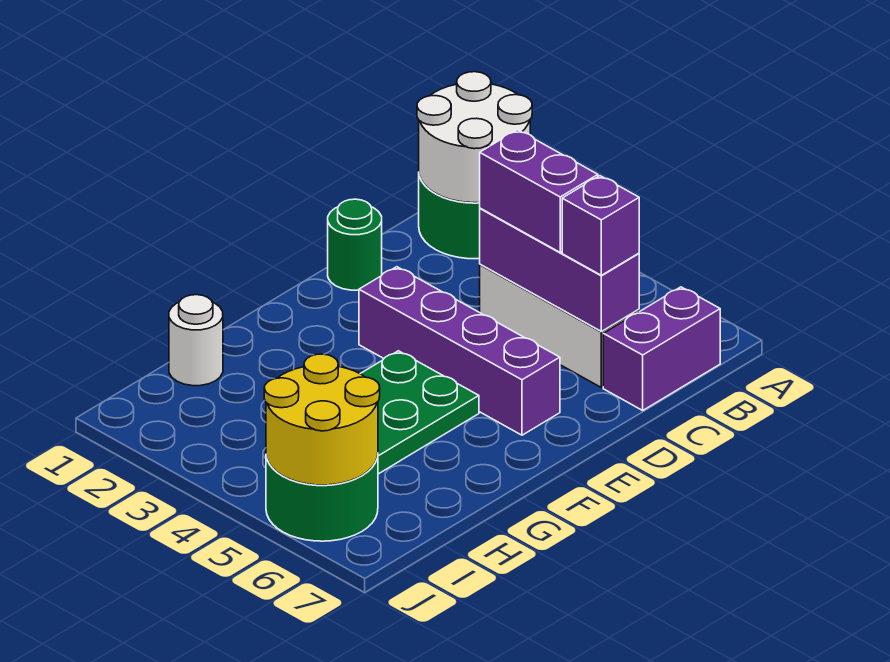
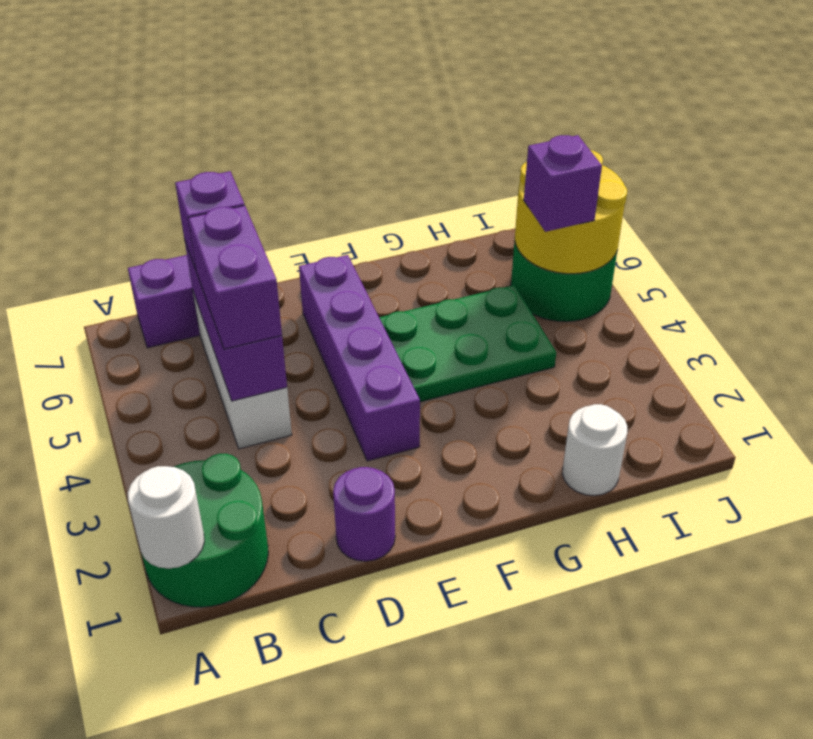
white round brick A1:B2 level 2 -> white round brick A1 level 2
green round brick D1 level 1 -> purple round brick D1 level 1
none -> purple brick I5 level 3

